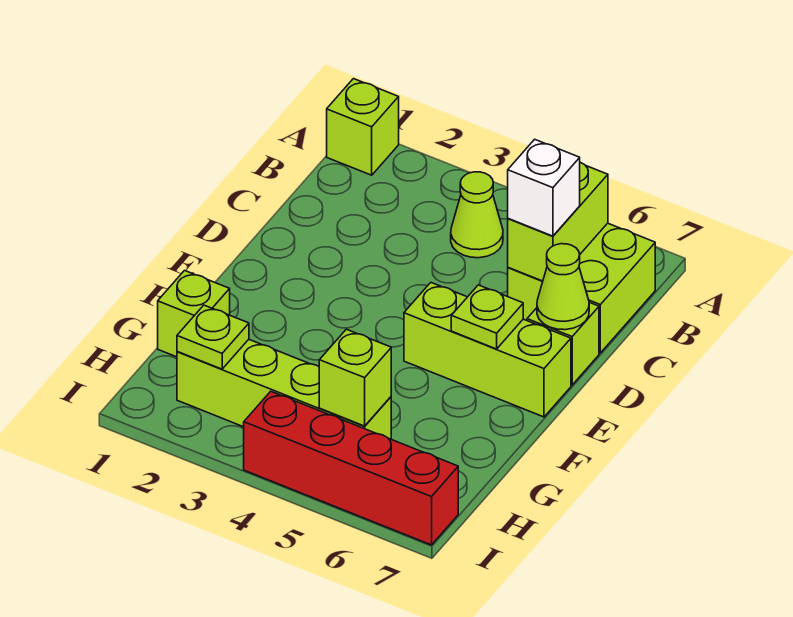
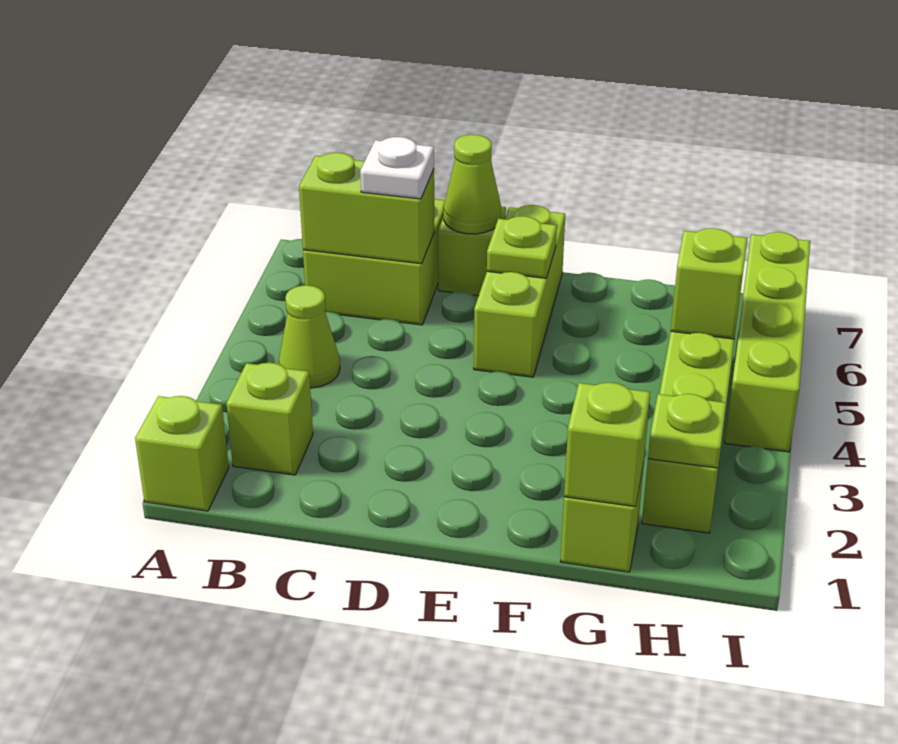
none -> lime brick B2 level 1
white brick C6 level 3 -> white plate C6 level 3
none -> lime brick G1 level 2
red brick I4:I7 level 1 -> lime brick I4:I7 level 1

